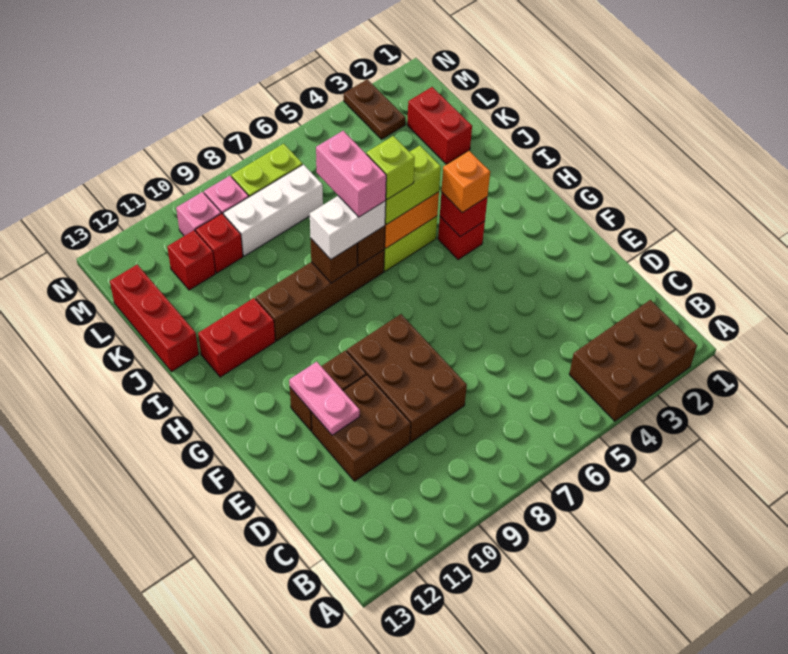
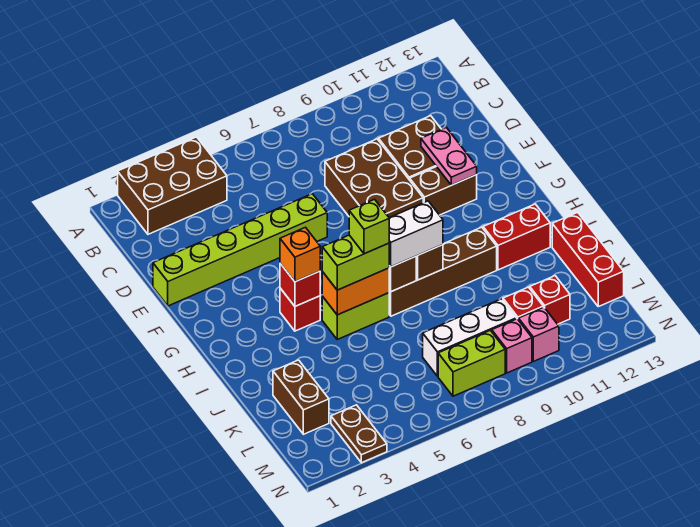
none -> lime brick E1:E6 level 1
pink brick I7:J7 level 4 -> none
red brick K2:L2 level 1 -> brown brick K2:L2 level 1

